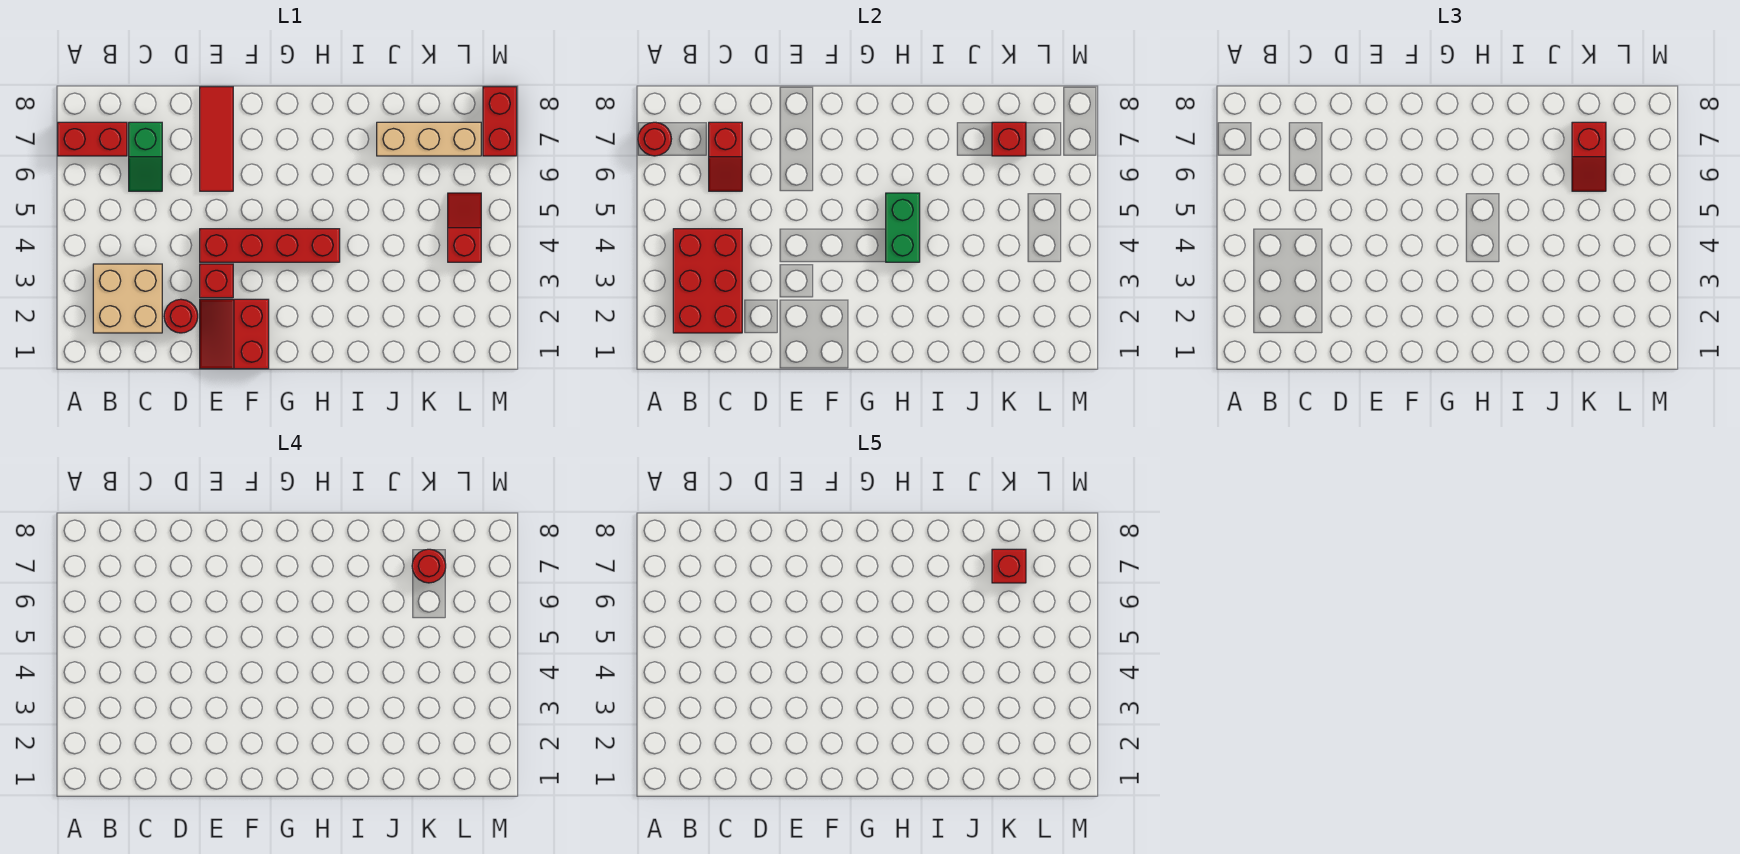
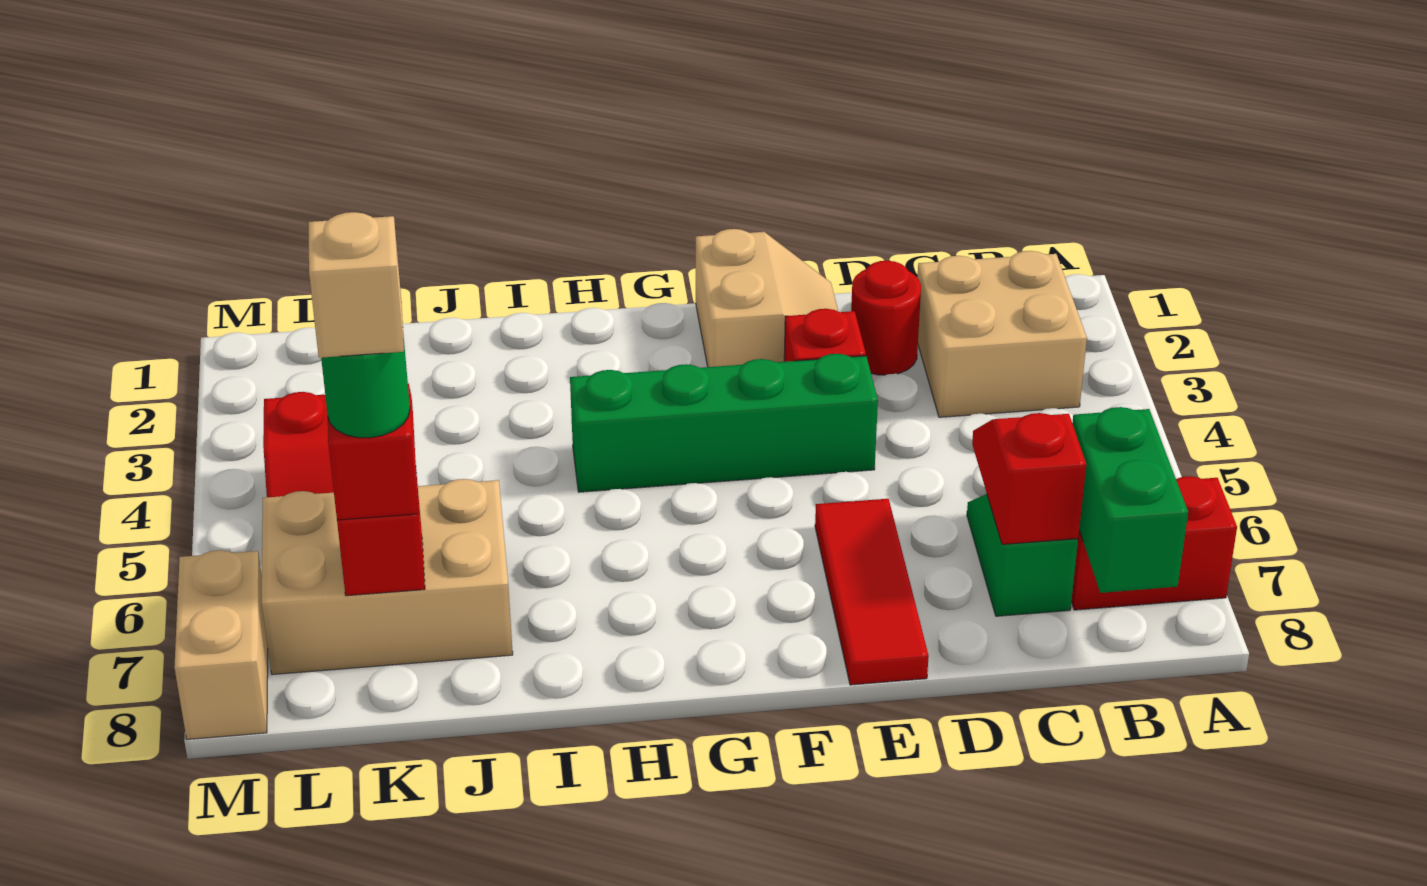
red round brick A7 level 2 -> none
red brick B2:C4 level 2 -> none
red slope E1:F2 level 1 top F -> tan slope E1:F2 level 1 top F
red brick E4:H4 level 1 -> green brick E4:H4 level 1
green brick H4:H5 level 2 -> green brick B7:B8 level 2
tan brick J7:L7 level 1 -> tan brick J6:L7 level 1
red round brick K7 level 4 -> green round brick K7 level 4
red brick K7 level 5 -> tan brick K7 level 5
red brick M7:M8 level 1 -> tan brick M7:M8 level 1

